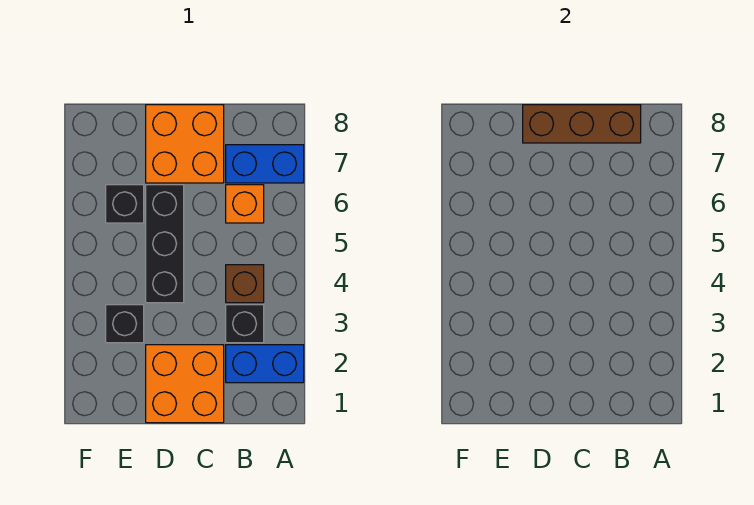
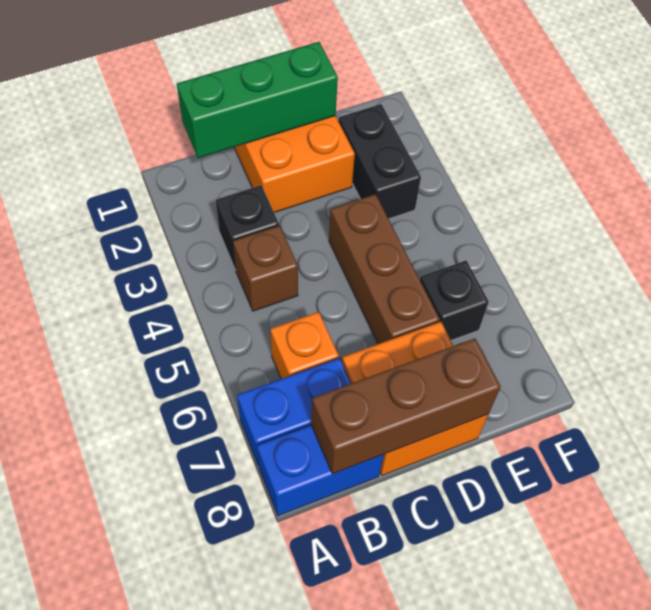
blue brick A2:B2 level 1 -> blue brick A8:B8 level 1
none -> green brick B1:D1 level 2
black brick D4:D6 level 1 -> brown brick D4:D6 level 1
black brick E3 level 1 -> black brick E2:E3 level 1

